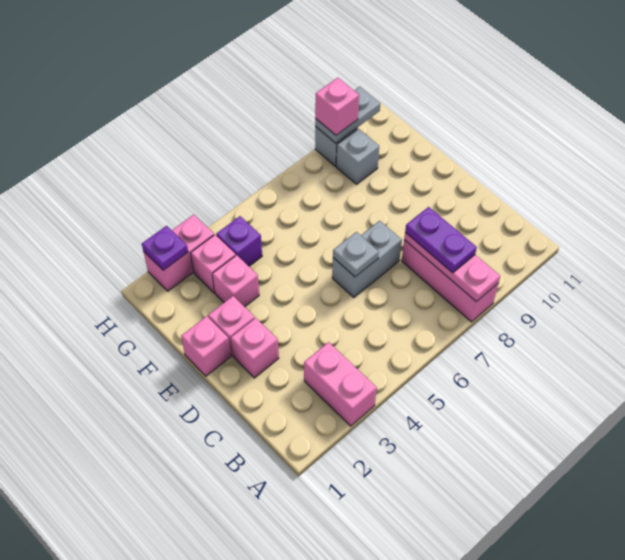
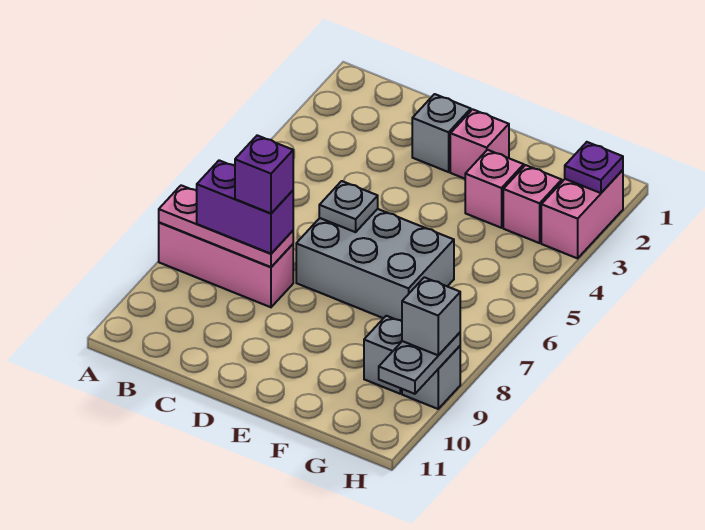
pink brick A3:B3 level 1 -> none
purple plate B8:C8 level 3 -> purple brick B8:C8 level 3
pink brick D2 level 1 -> grey brick D2 level 1
grey brick D6:D7 level 1 -> grey brick D6:F7 level 1
pink brick E1 level 1 -> none
purple brick G4 level 1 -> purple brick C8 level 4
pink brick H9 level 3 -> grey brick H9 level 3

